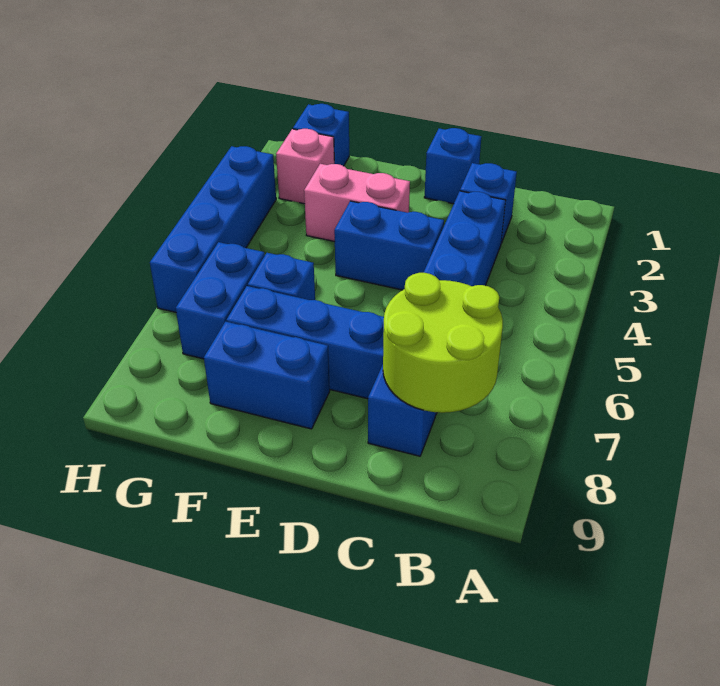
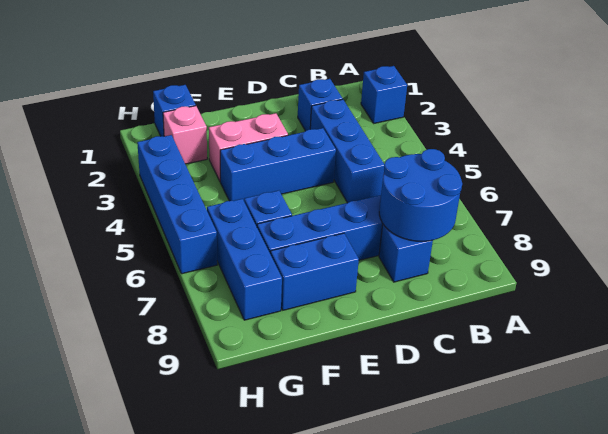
lime round brick B7:C8 level 2 -> blue round brick B7:C8 level 2
blue brick D1 level 1 -> blue brick A2 level 1
blue brick D4:E4 level 1 -> blue brick D4:F4 level 1
blue brick G6:G7 level 1 -> blue brick G6:G8 level 1

